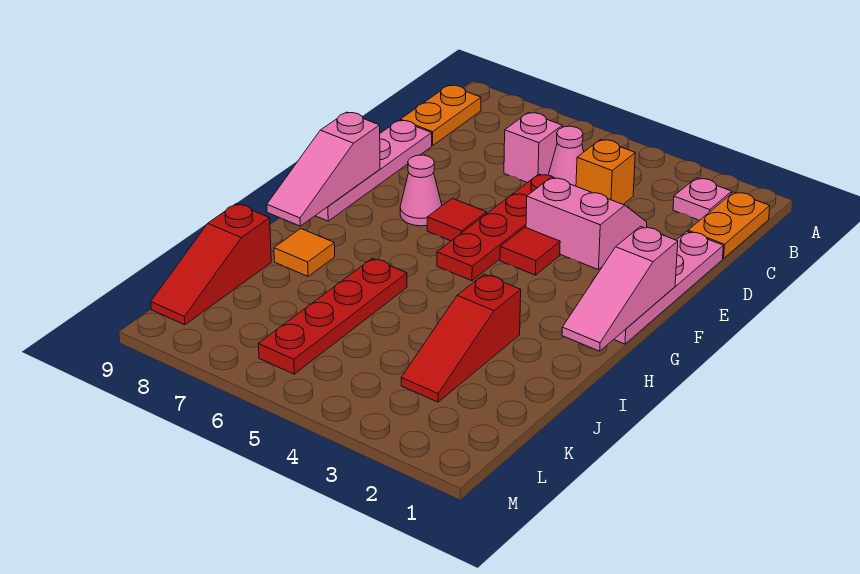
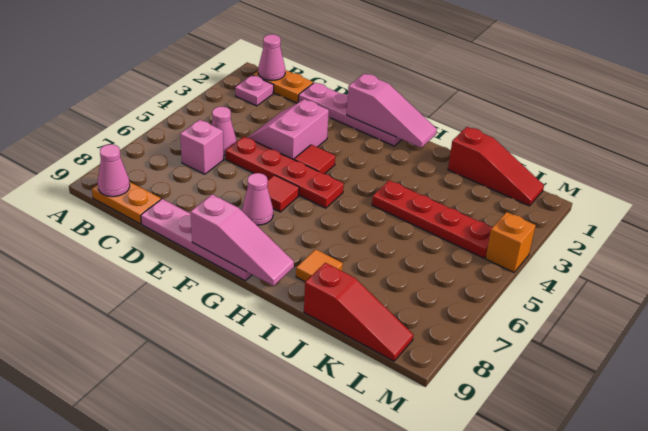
none -> pink cone B1 level 2
none -> pink cone B9 level 2
orange brick C4 level 1 -> orange brick M4 level 1
red slope I3:K3 level 1 top I -> red slope J1:L1 level 1 top J
red plate I6:L6 level 1 -> red plate I4:L4 level 1

